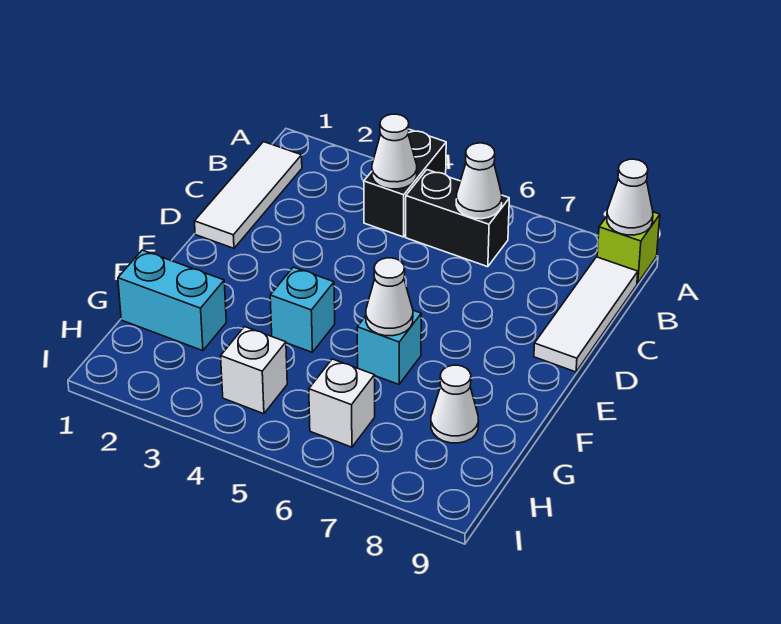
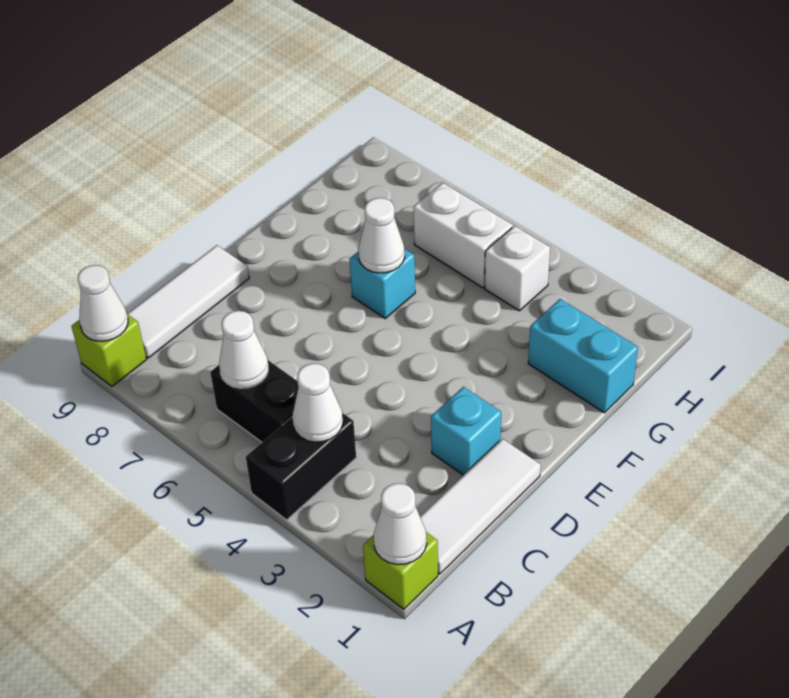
none -> lime brick A1 level 1
cyan brick F4 level 1 -> cyan brick D2 level 1
white cone G8 level 1 -> white cone A1 level 2
white brick H6 level 1 -> white brick H5:H6 level 1

